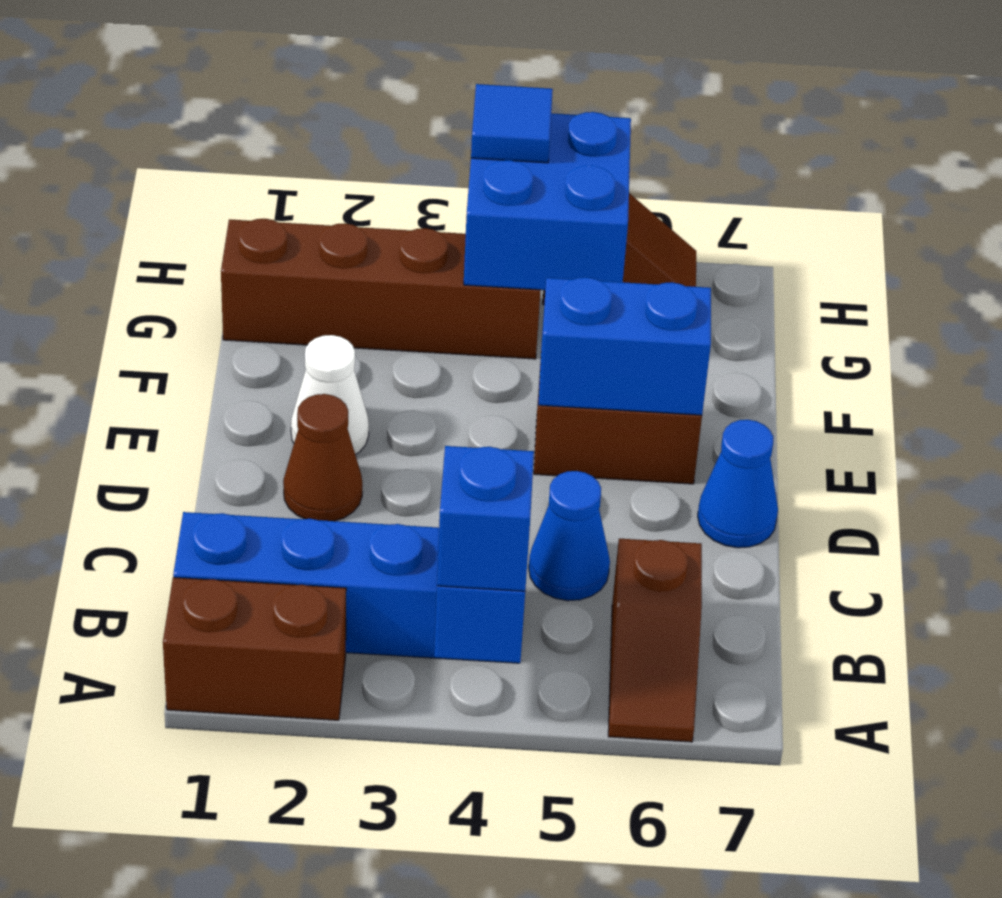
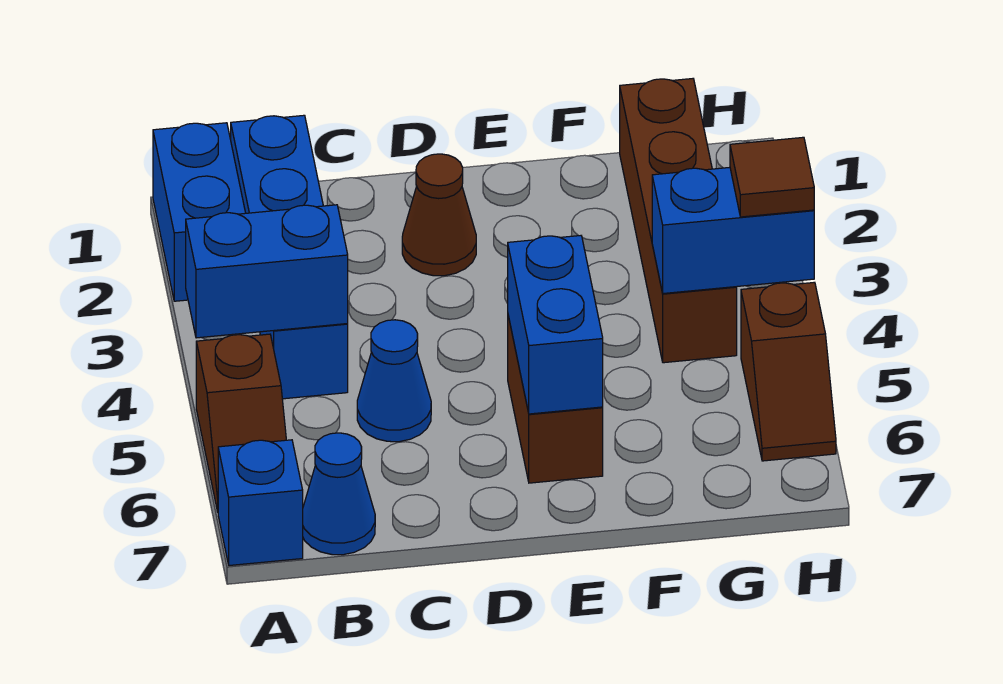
brown brick A1:A2 level 1 -> blue brick A1:A2 level 1
blue brick A4 level 3 -> blue brick A7 level 1
brown slope A6:B6 level 1 top B -> brown slope A5:A6 level 1 top 5
blue cone D7 level 1 -> blue cone B7 level 1
white cone E2 level 1 -> none
blue brick G4:H5 level 2 -> blue brick G4:H4 level 2
blue tile H4 level 3 -> brown tile H4 level 3

